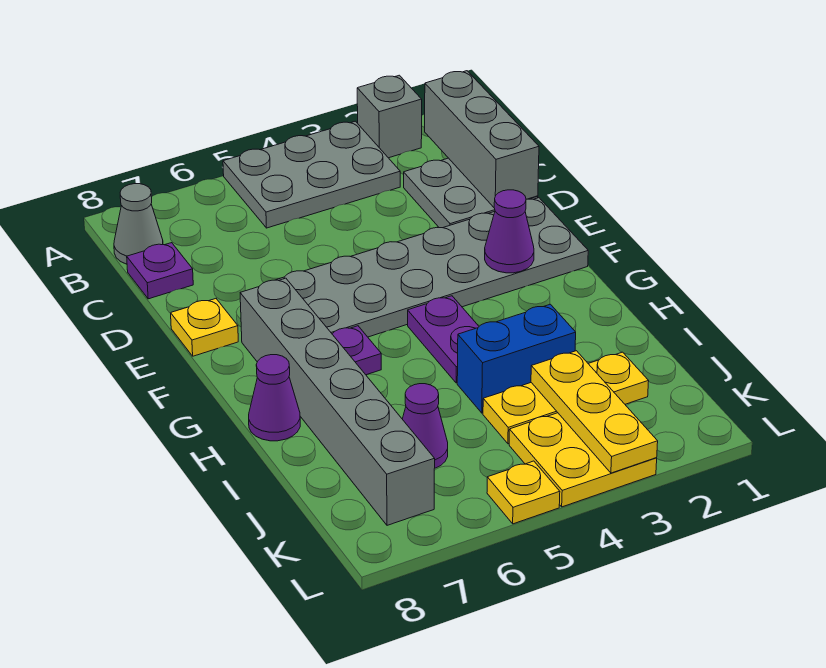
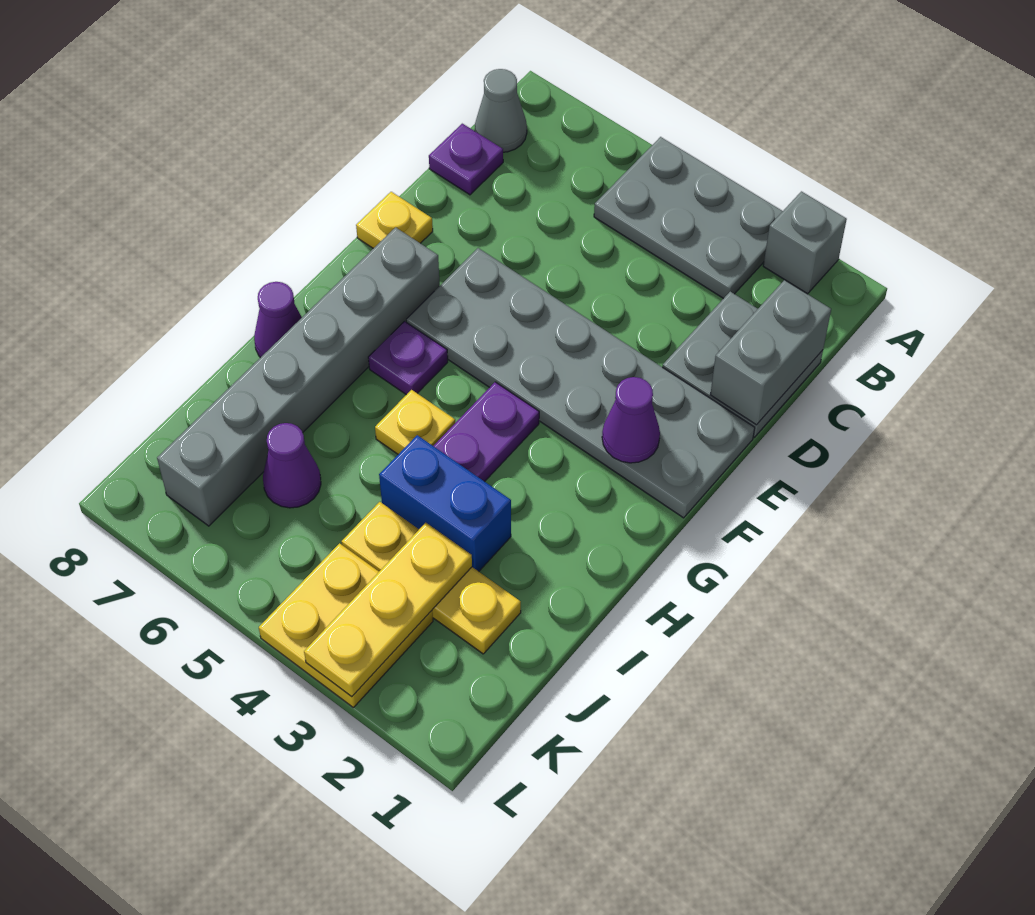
grey brick B1:D1 level 2 -> grey brick C1:D1 level 2
yellow plate L5 level 1 -> yellow plate H5 level 1

